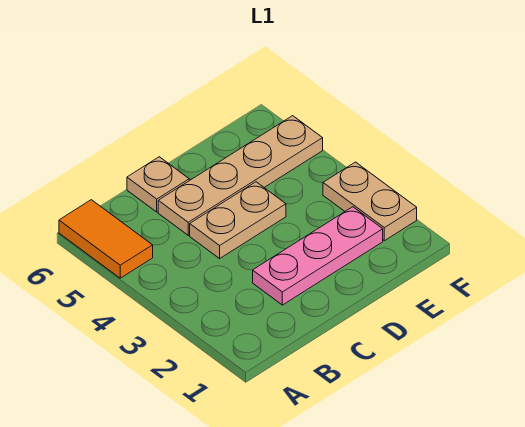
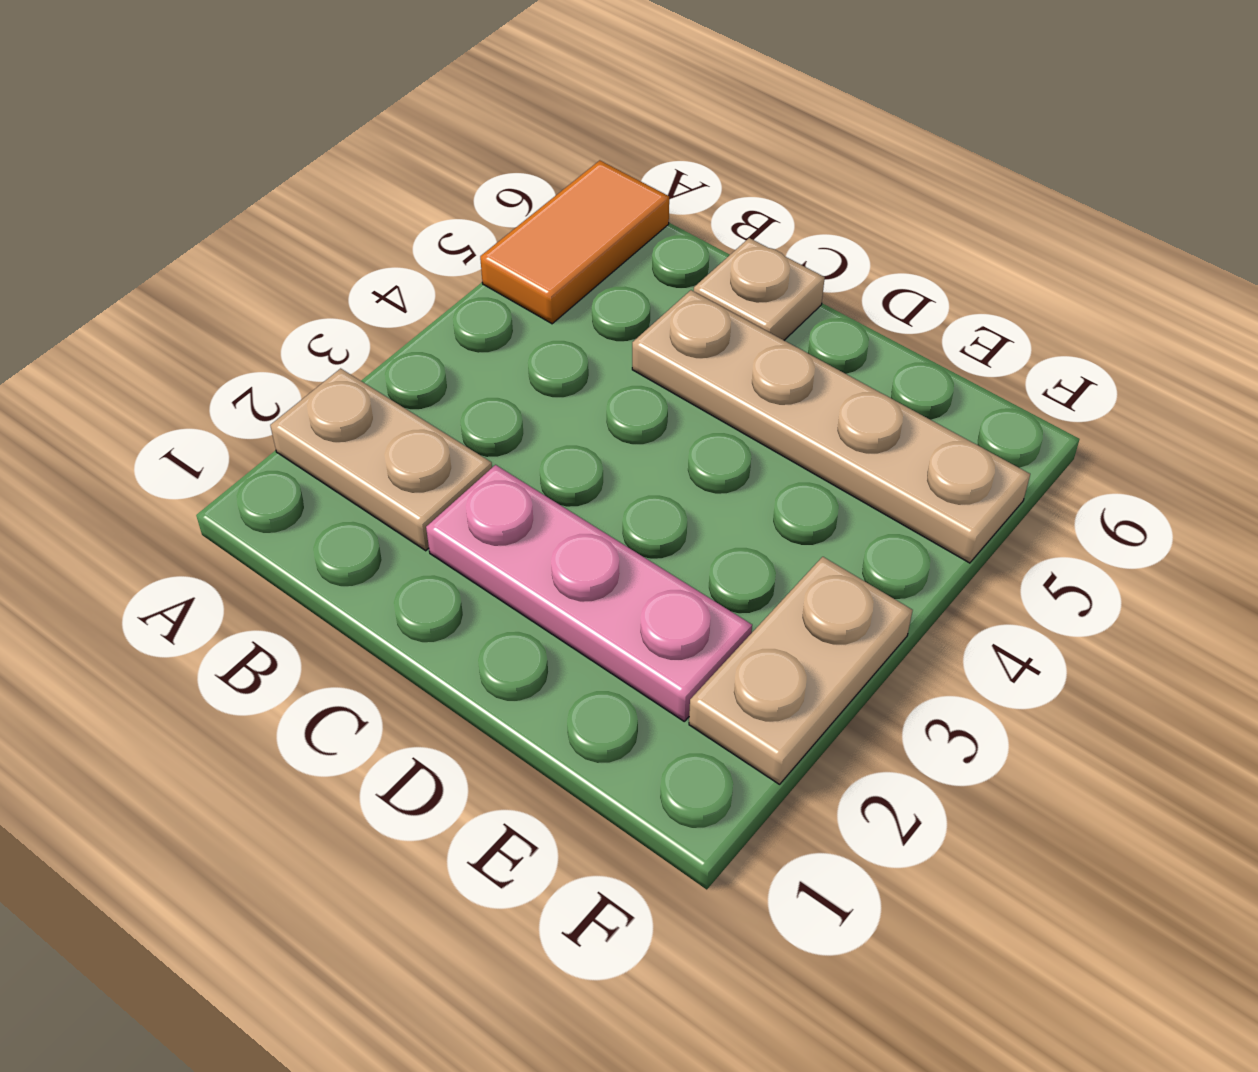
tan plate C4:D4 level 1 -> tan plate A2:B2 level 1

